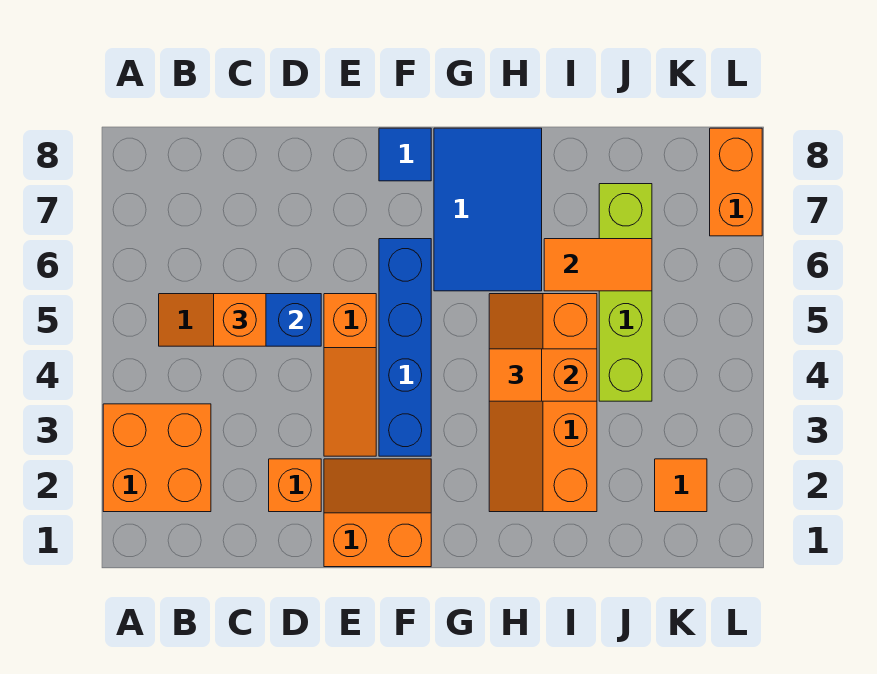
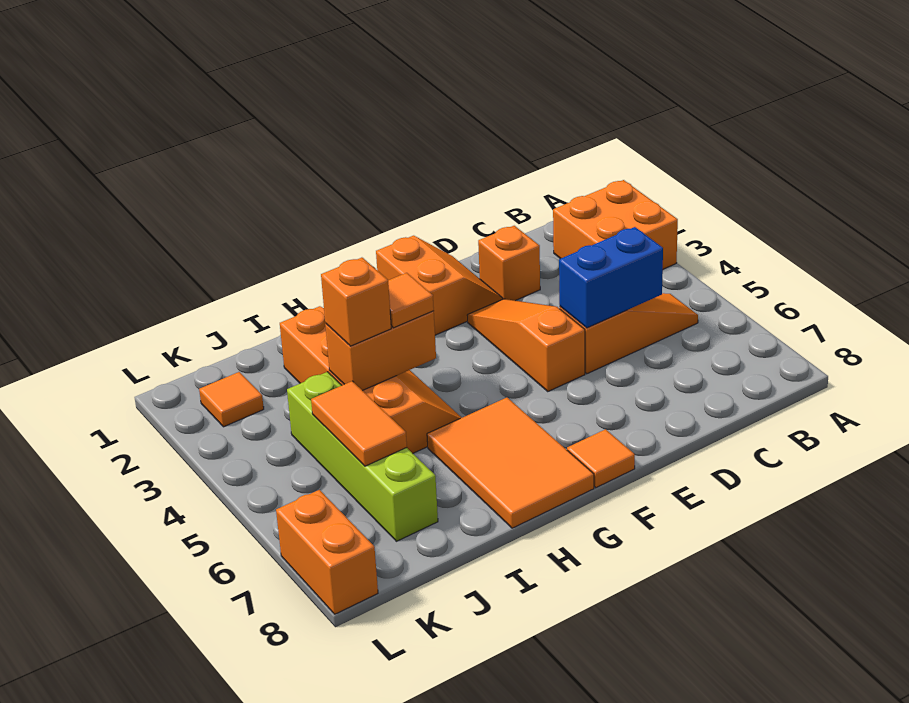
orange brick C5 level 3 -> orange brick I4 level 3
orange slope E1:F2 level 1 top 1 -> orange slope E1:F2 level 1 top F
blue brick F3:F6 level 1 -> none
blue tile F8 level 1 -> orange tile F8 level 1
blue tile G6:H8 level 1 -> orange tile G6:H8 level 1
orange tile I6:J6 level 2 -> orange tile J5:J6 level 2

